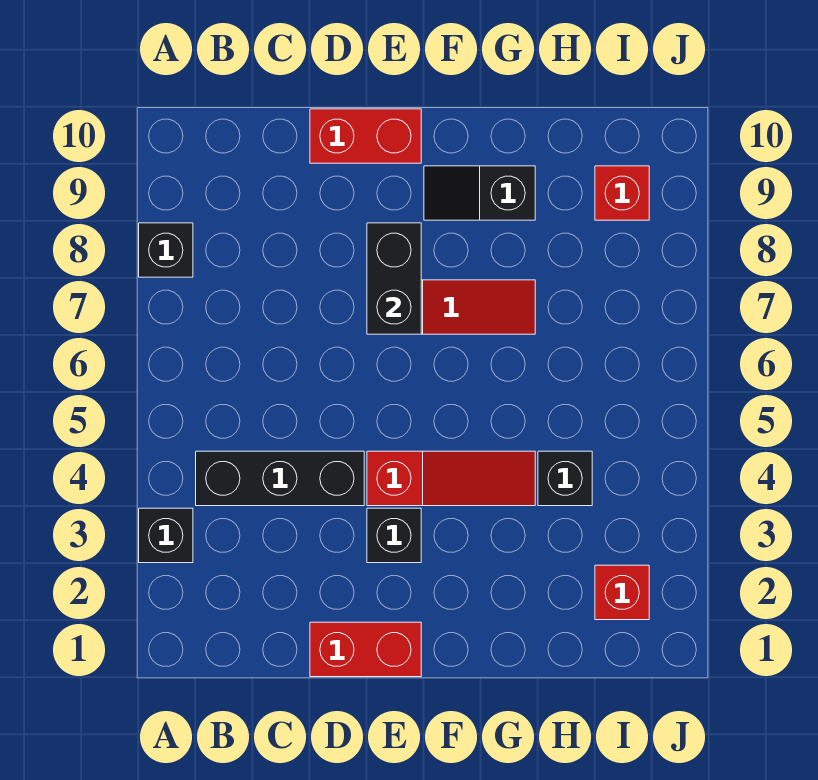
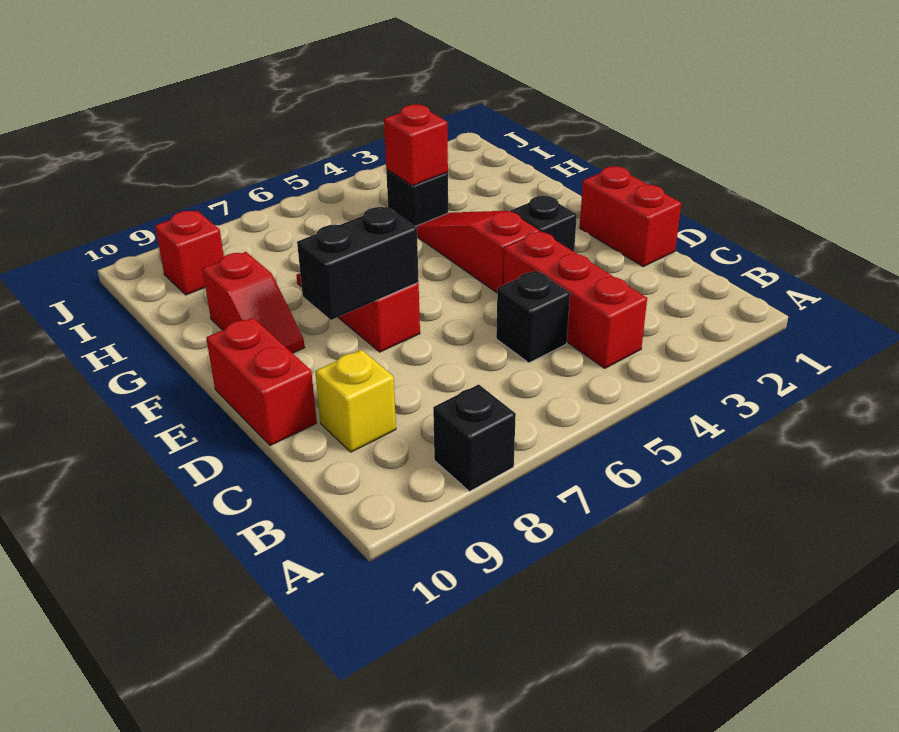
black brick A3 level 1 -> black brick C5 level 1
black brick B4:D4 level 1 -> red brick B4:D4 level 1
none -> yellow brick C9 level 1
black slope F9:G9 level 1 top G -> red slope F9:G9 level 1 top G
red brick I2 level 1 -> red brick H4 level 2

